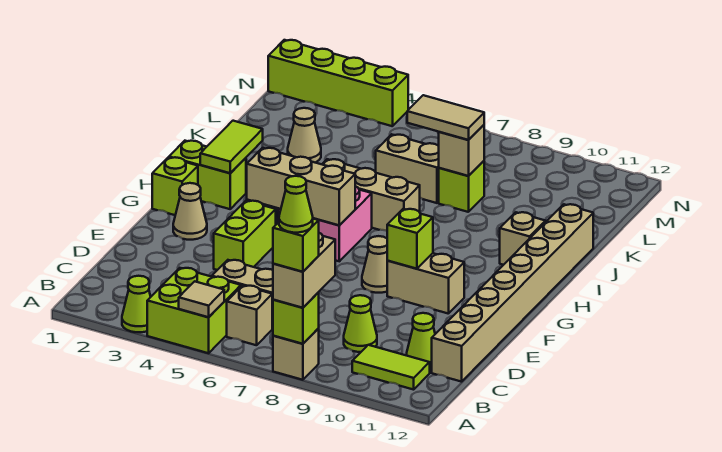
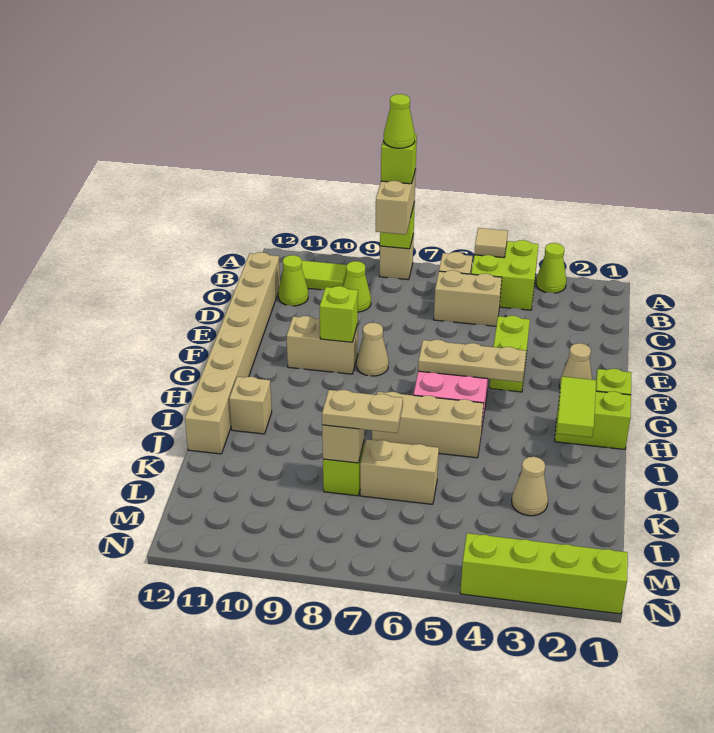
tan brick G4:G6 level 2 -> tan plate G4:G6 level 2
tan tile K7:K8 level 3 -> tan plate K7:K8 level 3

